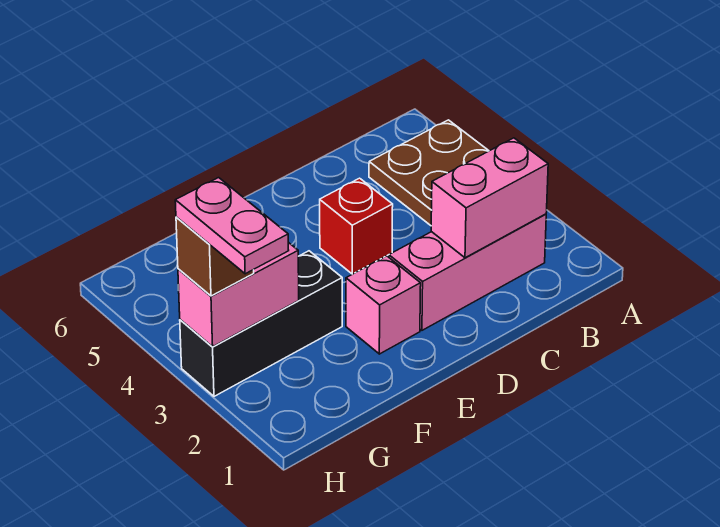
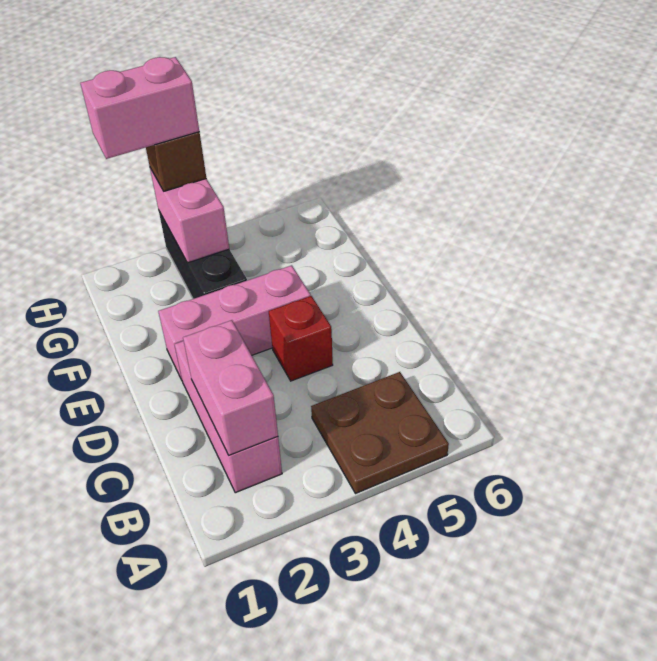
pink brick E2 level 1 -> pink brick E2:E4 level 1
pink plate H2:H3 level 4 -> pink brick H2:H3 level 4

